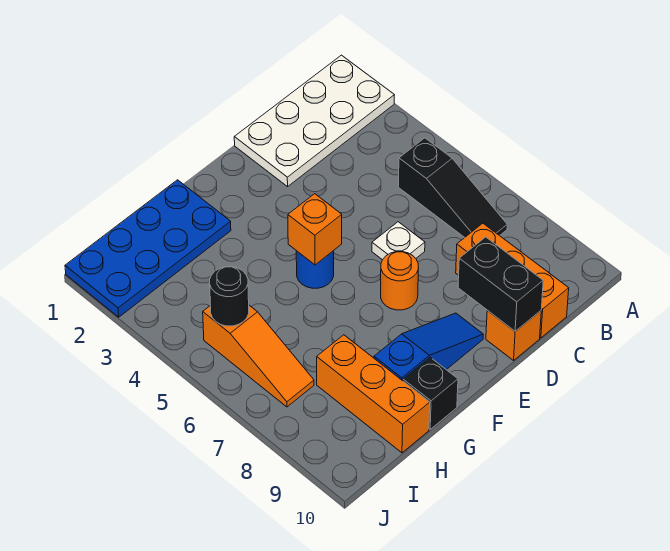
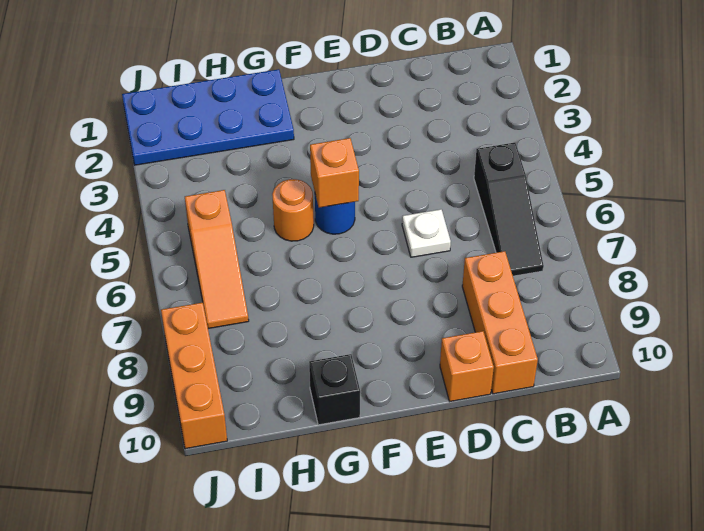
white plate A1:D2 level 1 -> none
black brick D9:D10 level 2 -> none
orange round brick E7 level 1 -> orange round brick G5 level 1
blue slope E9:G9 level 1 top G -> none
orange brick H8:H10 level 1 -> orange brick J8:J10 level 1
black round brick I5 level 2 -> none

